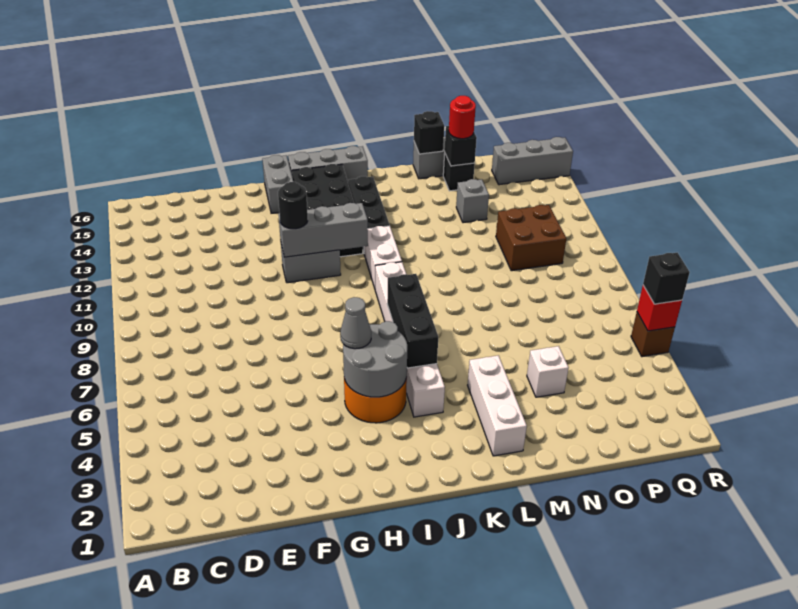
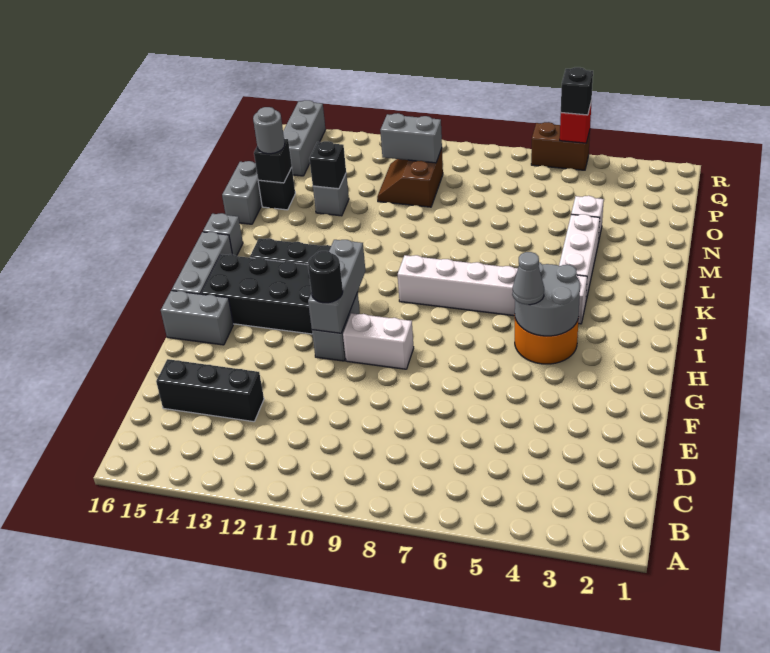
black brick J5:J7 level 2 -> black brick D13:D15 level 1
white brick J10:J11 level 1 -> white brick G9:G10 level 1
none -> grey brick K16 level 1
white brick L2:L4 level 1 -> white brick K4:M4 level 1
black brick M16 level 2 -> black brick N13 level 2
red round brick N15 level 3 -> grey round brick N15 level 3
brown brick O10:P11 level 1 -> brown slope O10:P11 level 1 top 10
none -> grey brick P10:P11 level 2
brown brick R5 level 1 -> brown brick R5:R6 level 1

